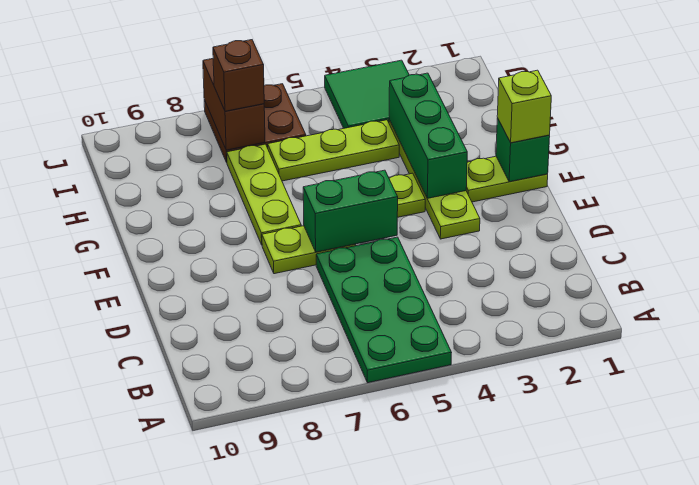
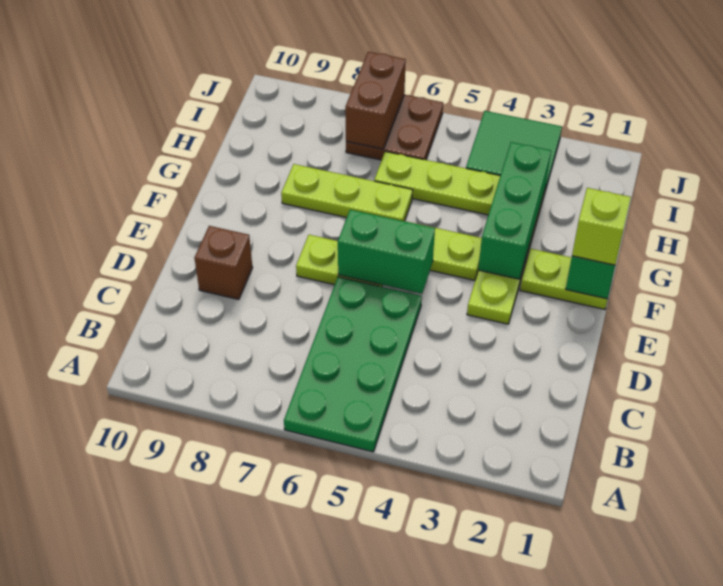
lime plate F7:H7 level 1 -> lime plate G6:G8 level 1
brown brick I7 level 3 -> brown brick D9 level 1

